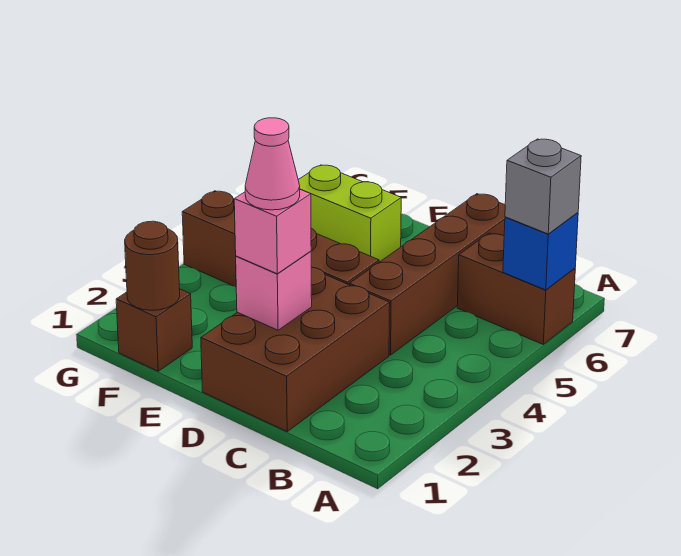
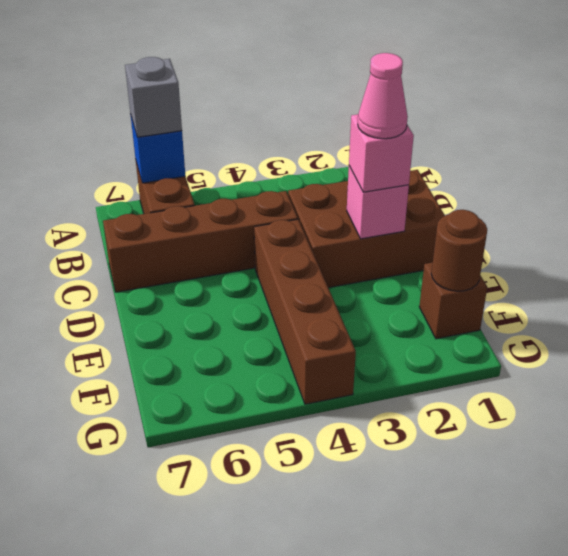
lime brick E6:F6 level 1 -> none

